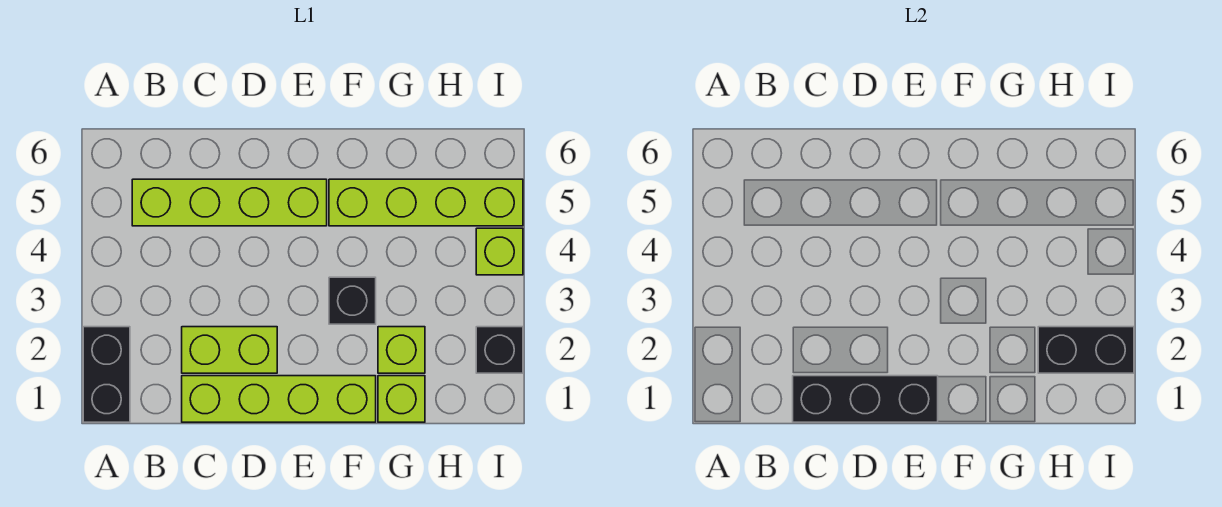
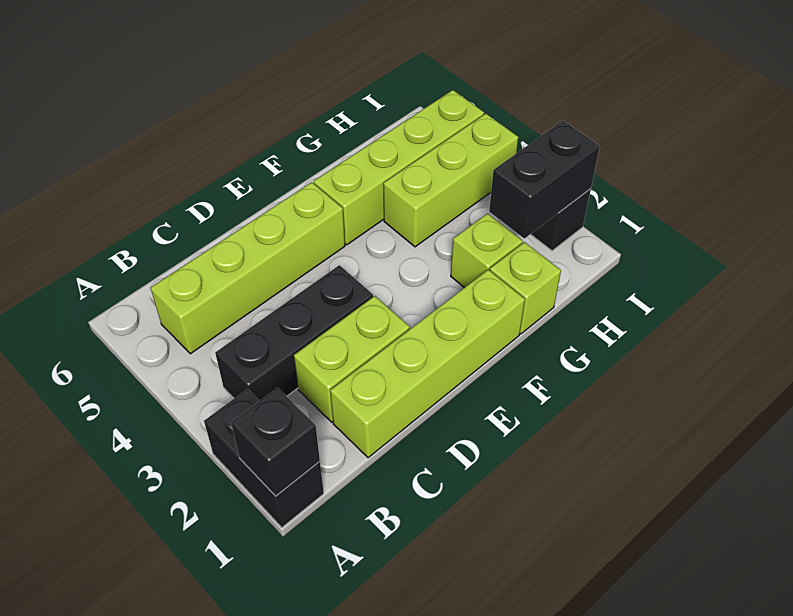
black brick C1:E1 level 2 -> black brick B3:D3 level 1
black brick F3 level 1 -> black brick A1 level 2
lime brick I4 level 1 -> lime brick G4:I4 level 1

